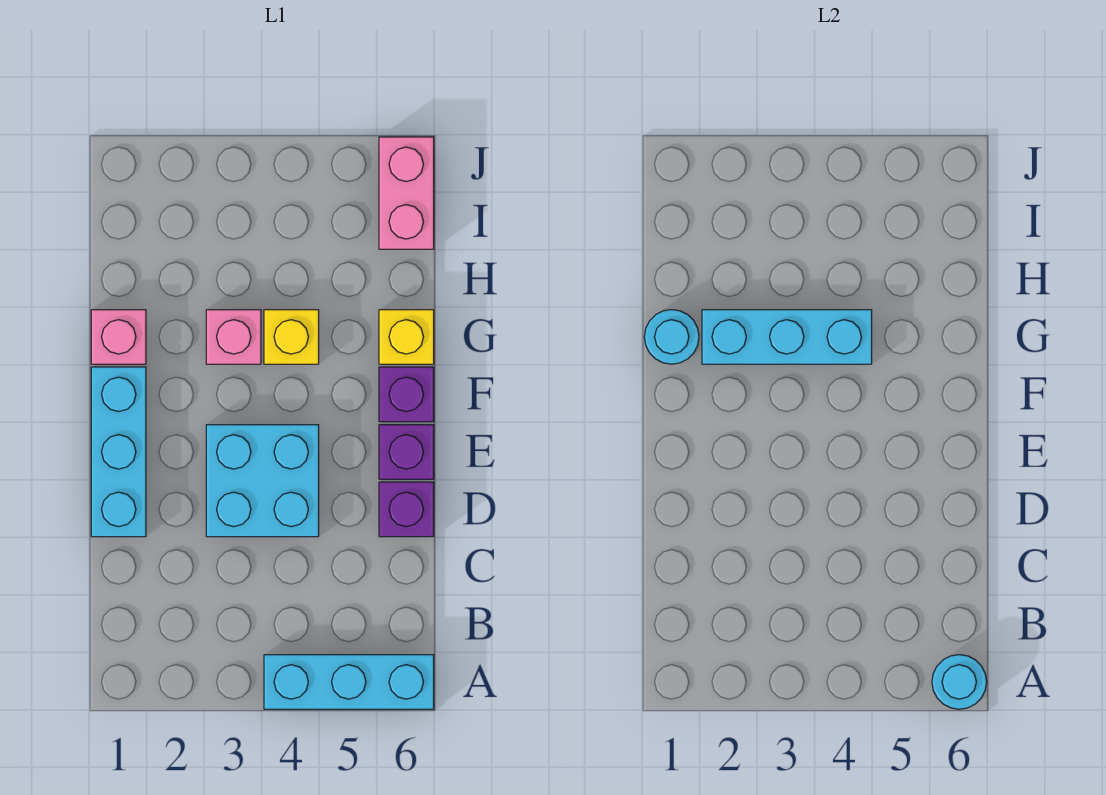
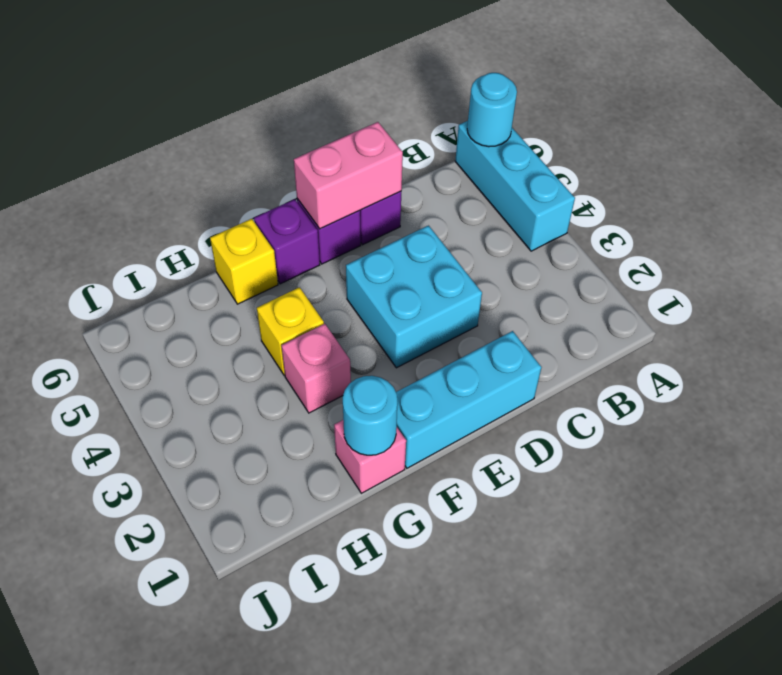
cyan brick G2:G4 level 2 -> none
pink brick I6:J6 level 1 -> pink brick D6:E6 level 2

